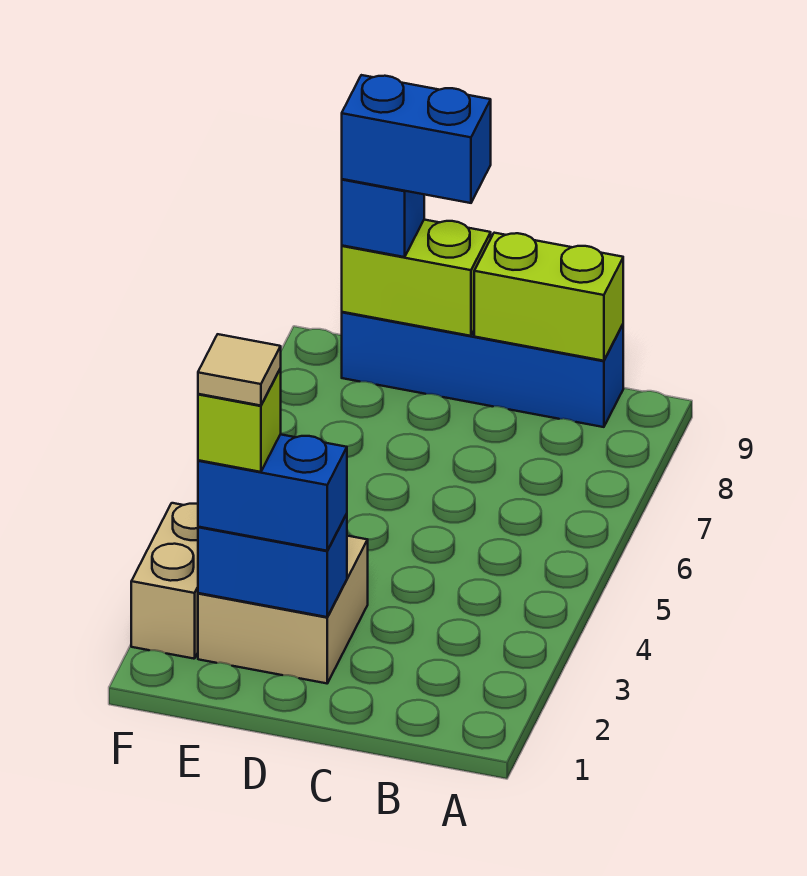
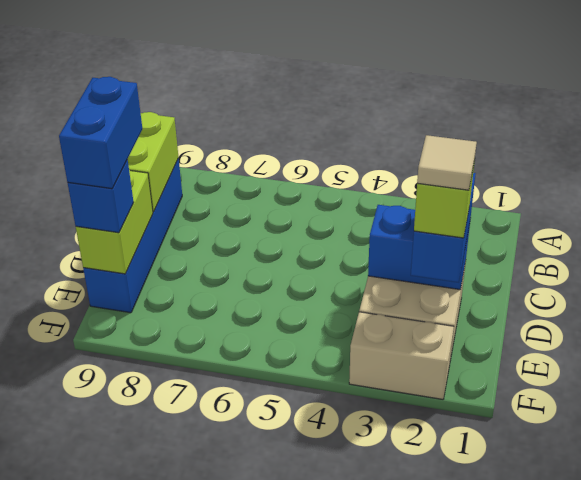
blue brick D2:E2 level 2 -> blue brick D2:D3 level 2

